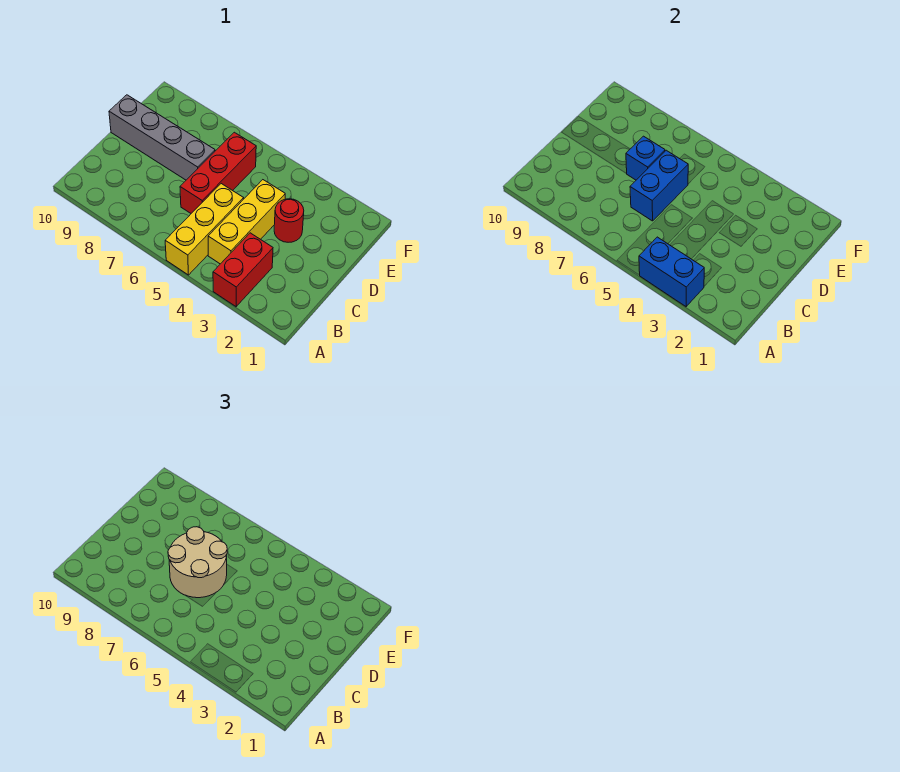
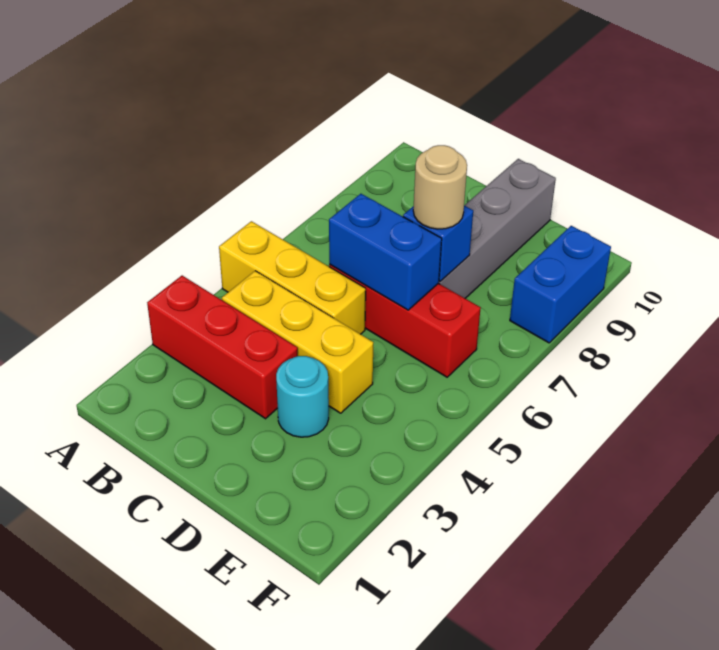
red brick A3:B3 level 1 -> red brick A3:C3 level 1
blue brick A3:A4 level 2 -> blue brick F8:F9 level 1
tan round brick C6:D7 level 3 -> tan round brick D7 level 3
red round brick D3 level 1 -> cyan round brick D3 level 1

